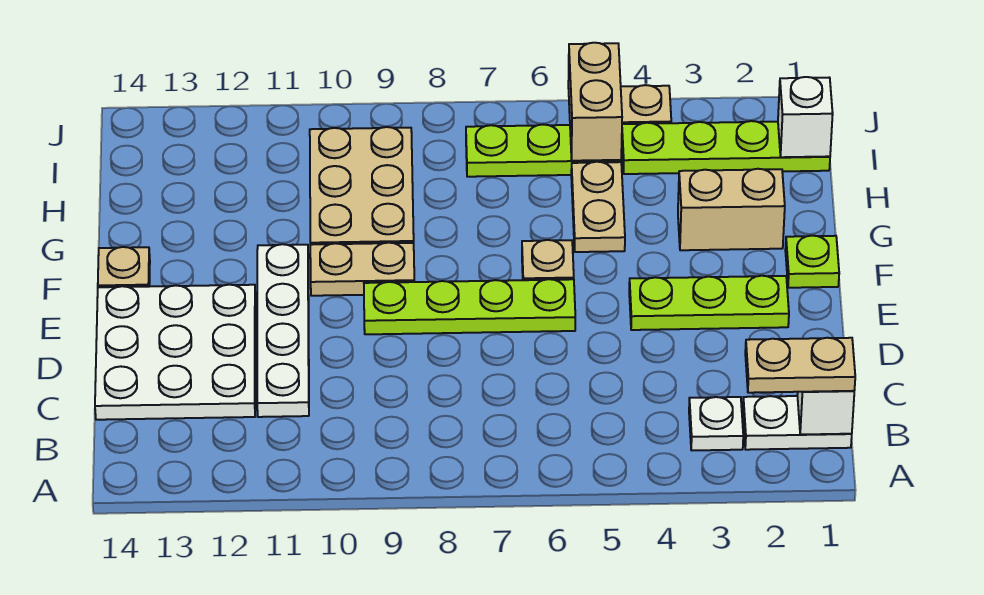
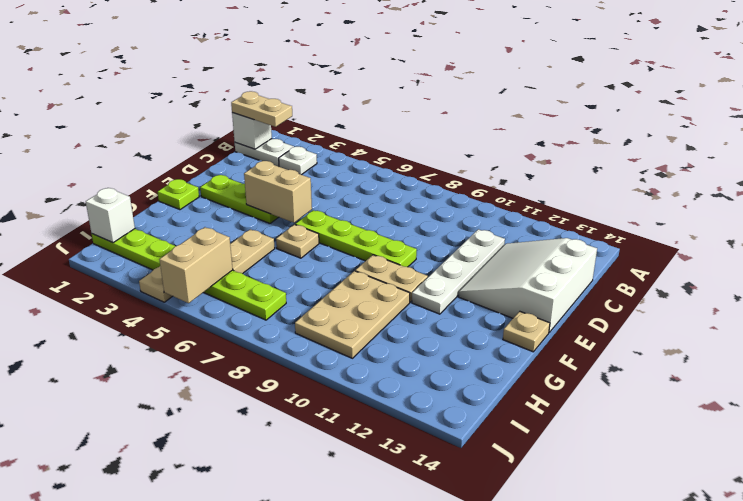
white plate C12:E14 level 1 -> white slope C12:E14 level 1 top 14
tan brick G2:G3 level 1 -> tan brick E4:E5 level 2

